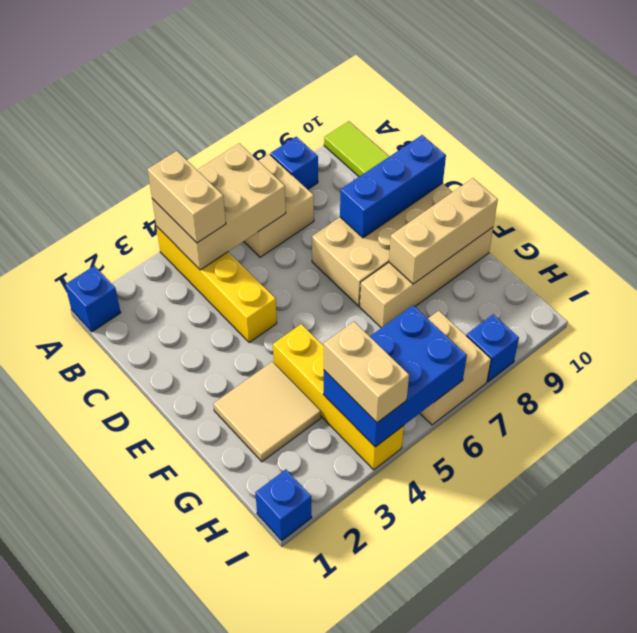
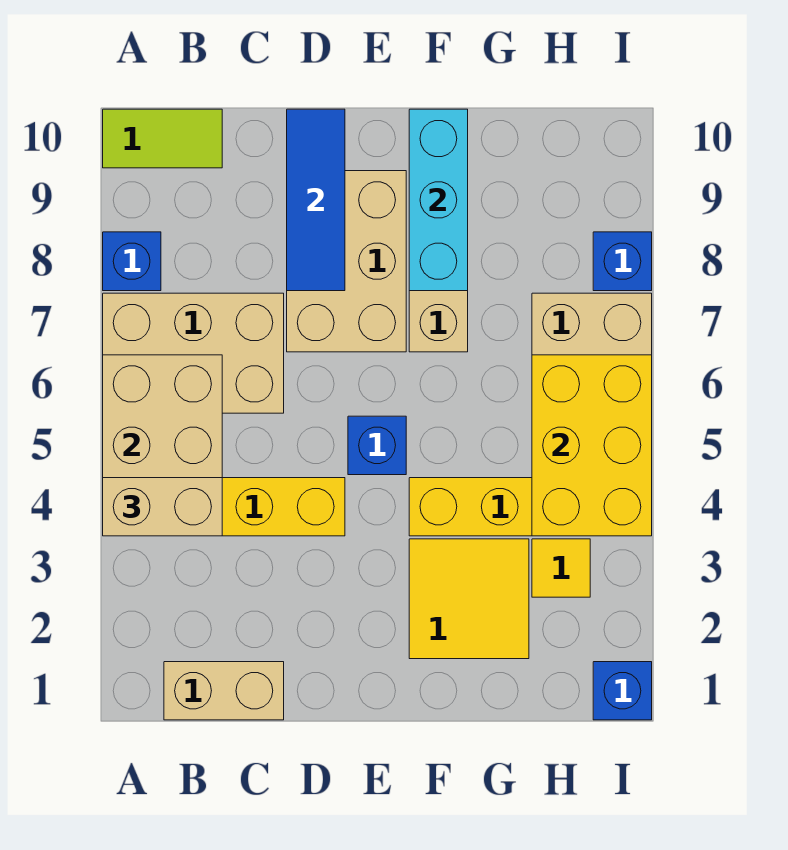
blue brick A1 level 1 -> blue brick E5 level 1
tan brick A6:B7 level 1 -> tan brick A6:C7 level 1
tan brick D7:E10 level 1 -> tan brick D7:E9 level 1
blue brick D8:D10 level 2 -> blue tile D8:D10 level 2
tan tile F2:G3 level 1 -> yellow tile F2:G3 level 1
tan brick F8:F10 level 2 -> cyan brick F8:F10 level 2
none -> yellow tile H3 level 1
blue brick H4:I6 level 2 -> yellow brick H4:I6 level 2
tan brick H4:I4 level 3 -> tan brick B1:C1 level 1

